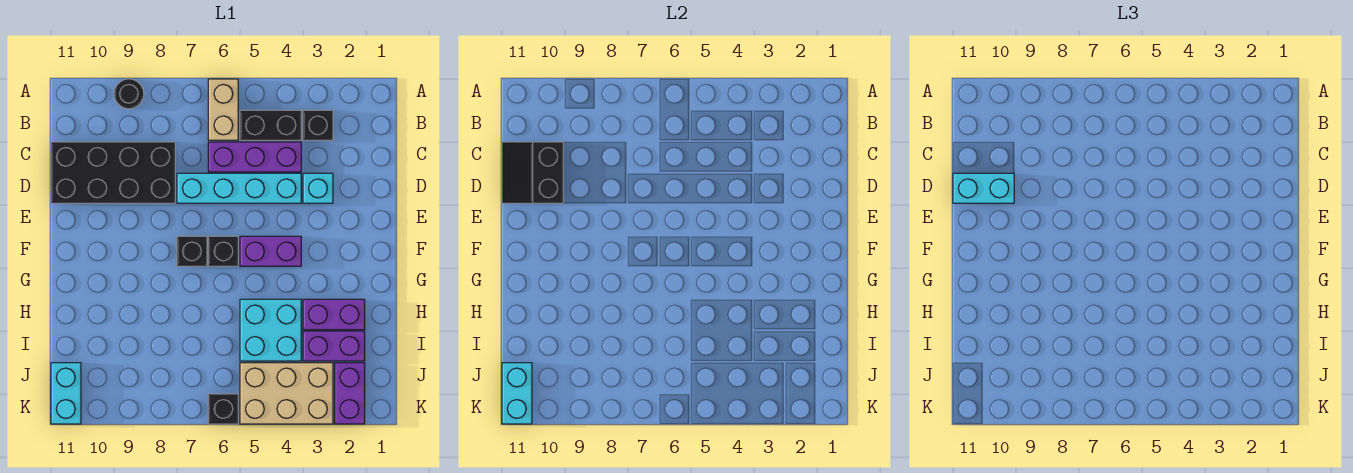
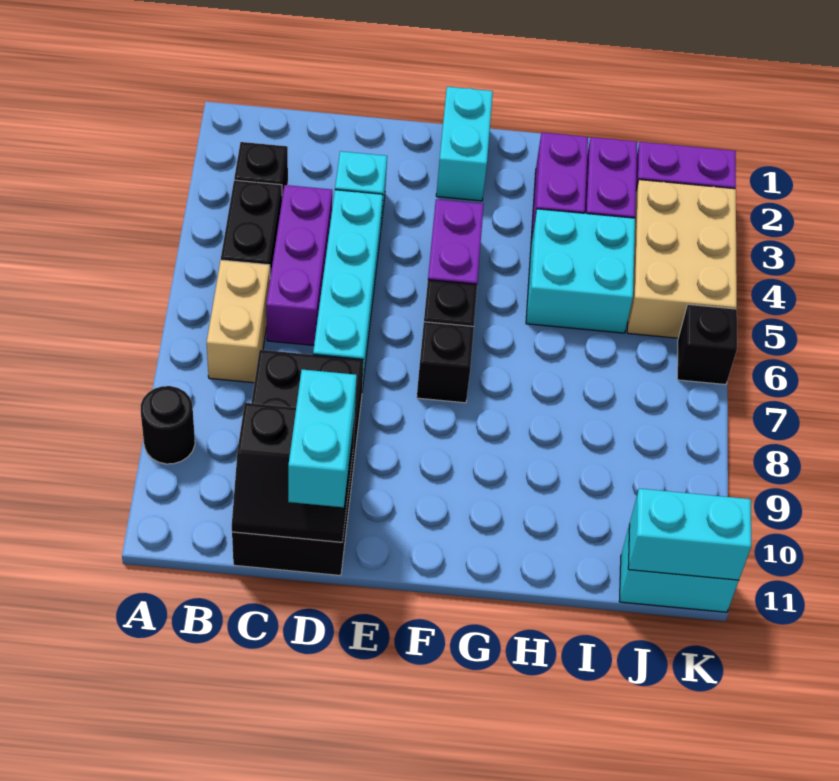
tan brick A6:B6 level 1 -> tan brick B6:B7 level 1
none -> cyan brick F1:F2 level 1

